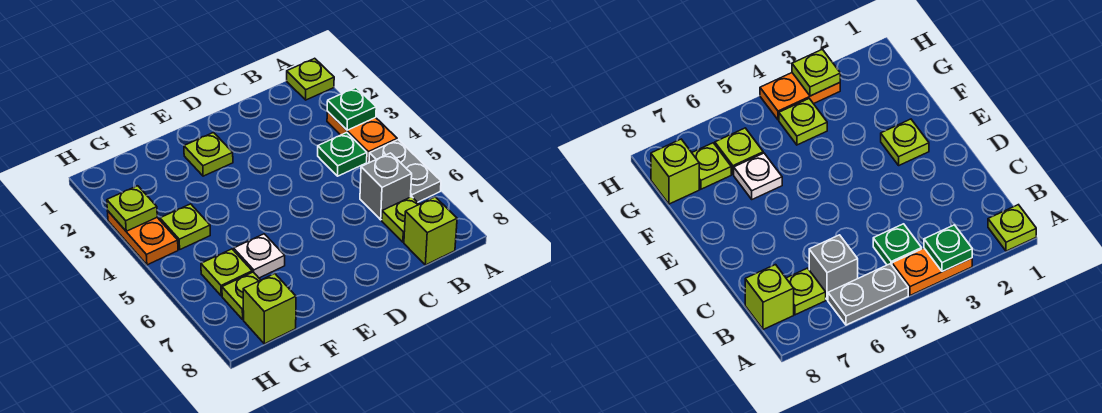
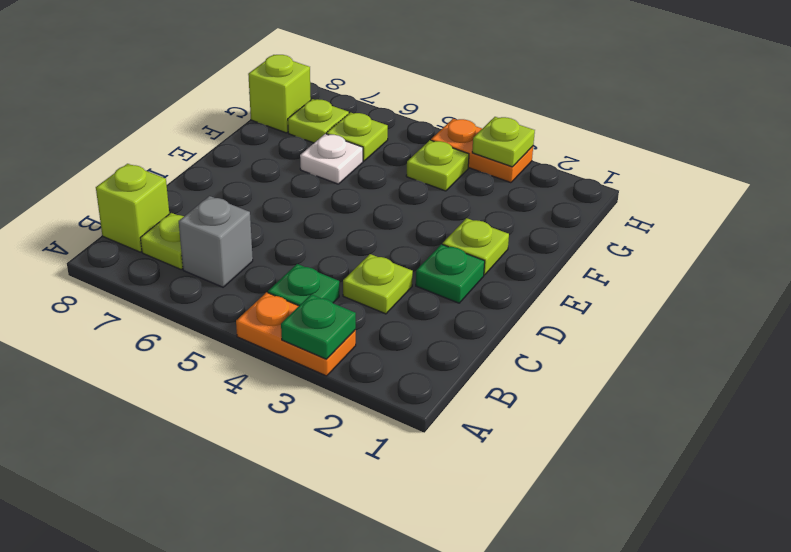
lime plate A1 level 1 -> lime plate C3 level 1
grey plate A5:A6 level 1 -> none
none -> green plate D2 level 1

